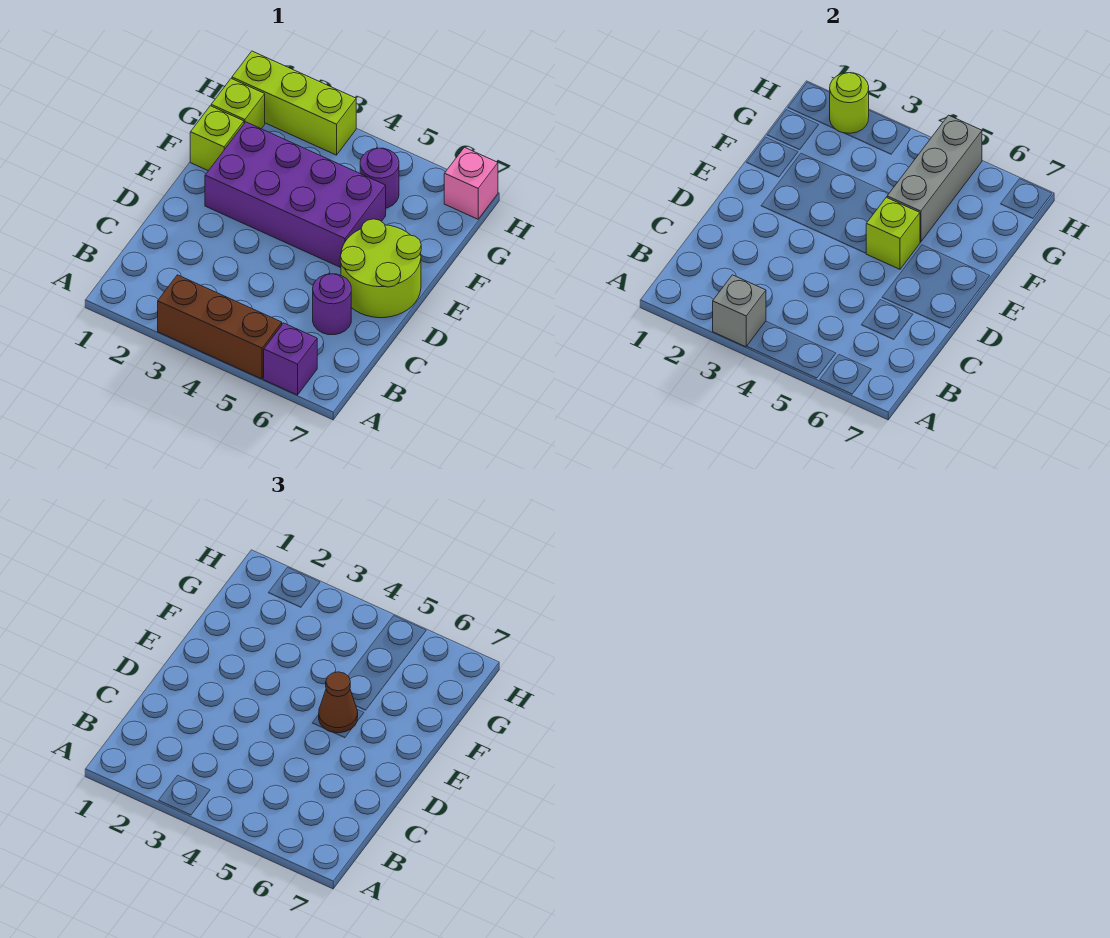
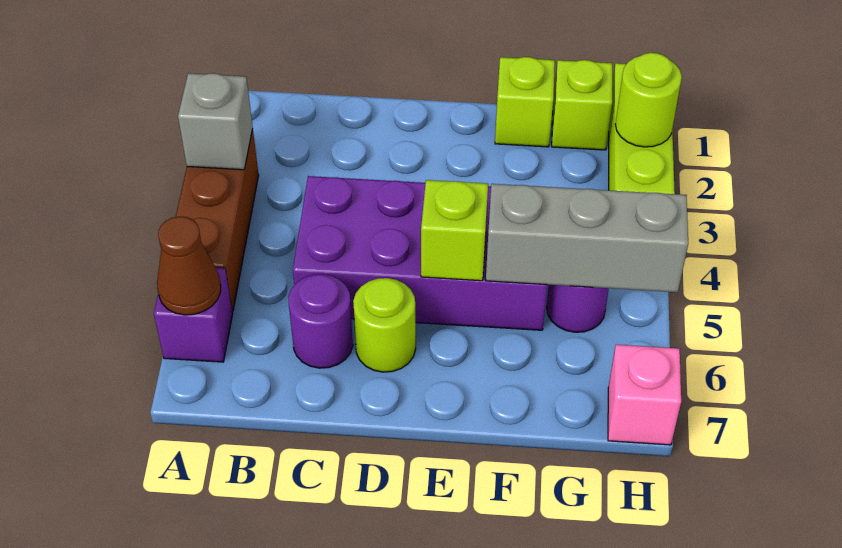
lime round brick D6:E7 level 1 -> lime round brick D6 level 1
purple brick E2:F5 level 1 -> purple brick C4:F5 level 1
brown cone E5 level 3 -> brown cone A6 level 2

